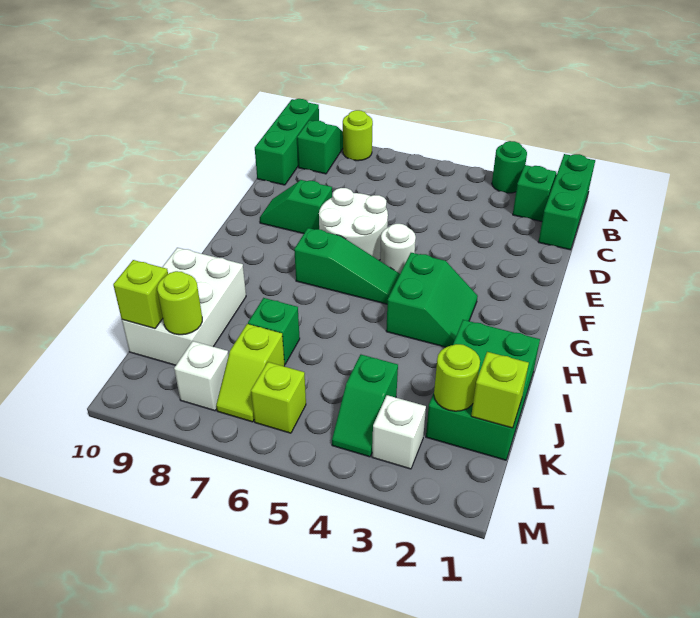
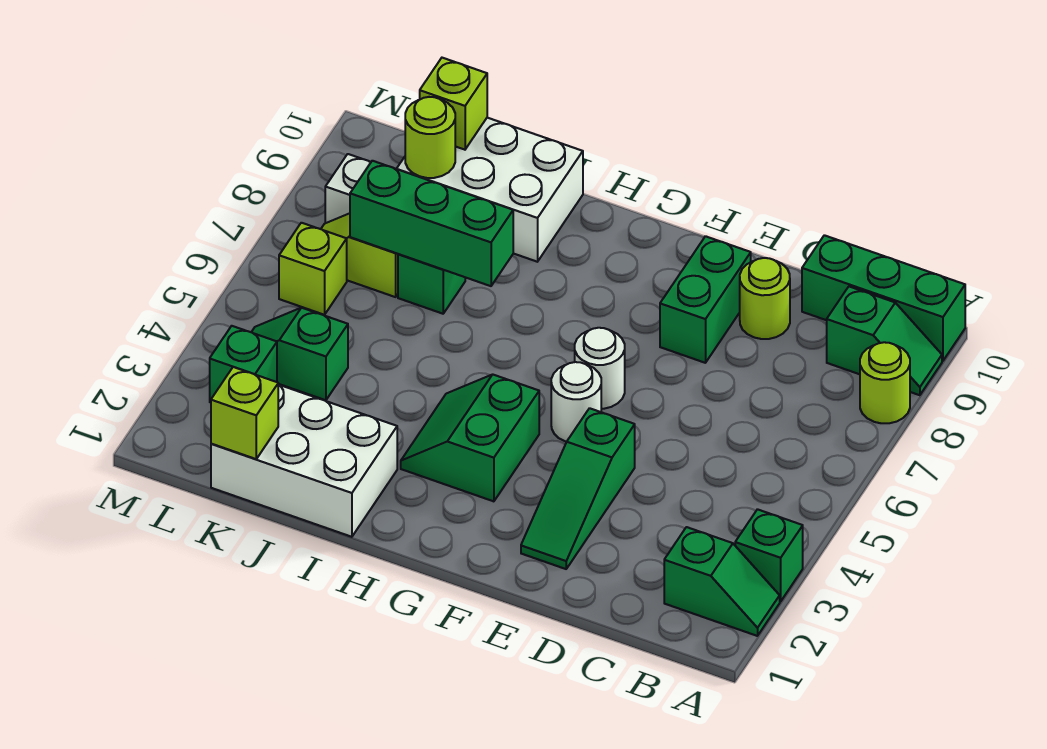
green brick A1:C1 level 1 -> green brick I7:K7 level 2
green round brick A3 level 1 -> green brick A3 level 1
white round brick E6:F7 level 1 -> white round brick F6 level 1
green slope E8:E9 level 1 top 8 -> green brick E8:E9 level 1
green slope G3:H4 level 1 top 4 -> green slope G3:H4 level 1 top G
green slope G5:G7 level 1 top 7 -> green slope E2:E4 level 1 top 4
green brick I1:K2 level 1 -> white brick I1:K2 level 1
lime round brick K2 level 2 -> lime round brick D9 level 1
white brick L3 level 1 -> green brick L3 level 1

